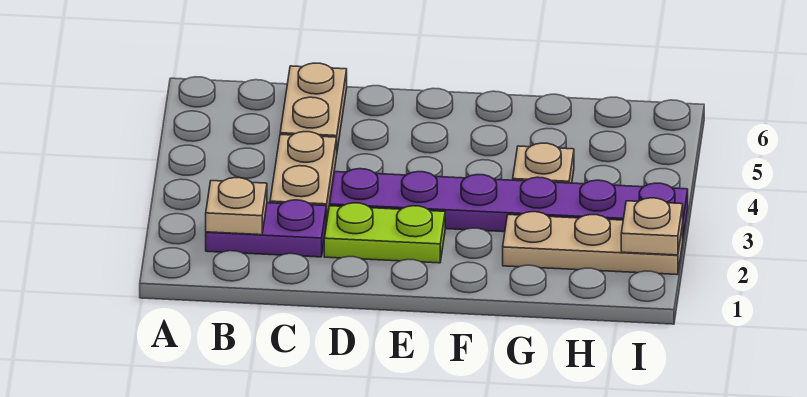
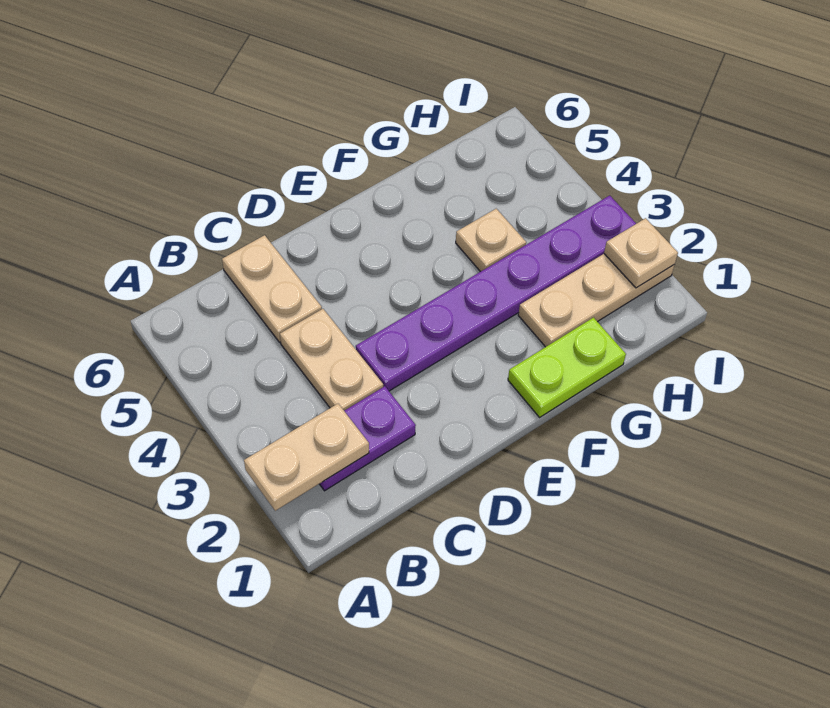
tan plate B2 level 2 -> tan plate A2:B2 level 2
lime plate D2:E2 level 1 -> lime plate F1:G1 level 1

